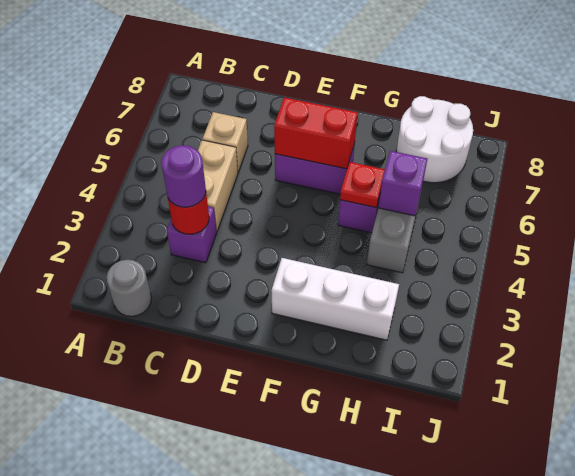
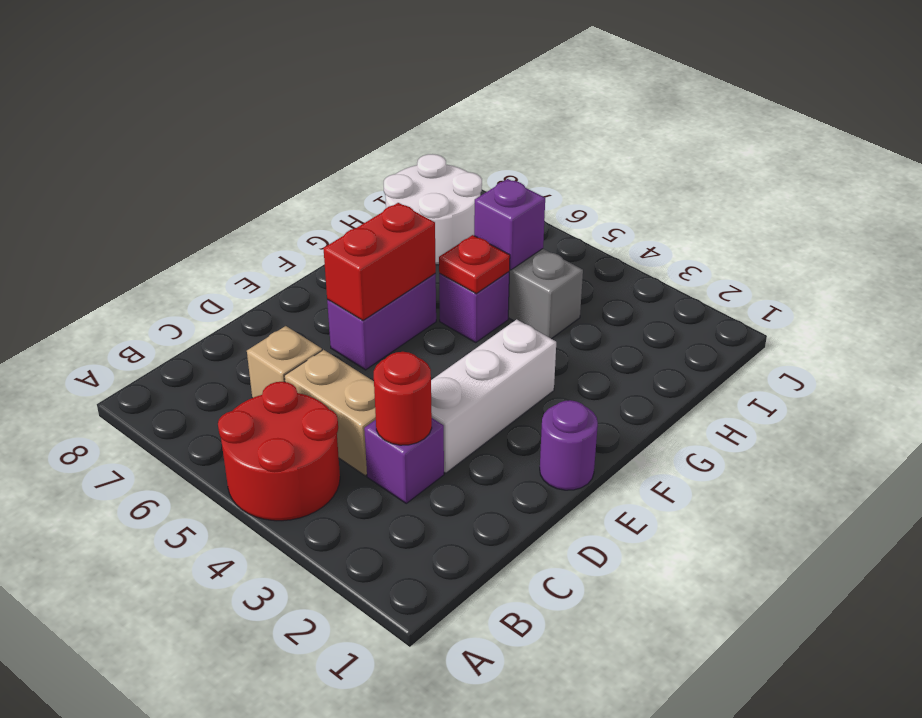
none -> red round brick A4:B5 level 1
grey round brick B1 level 1 -> none
purple round brick C3 level 3 -> purple round brick E1 level 1
white brick F2:H2 level 1 -> white brick D3:F3 level 1

